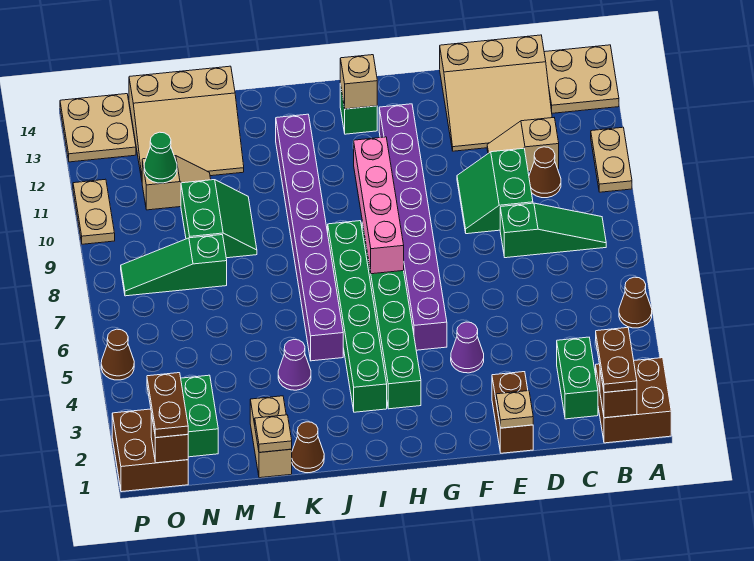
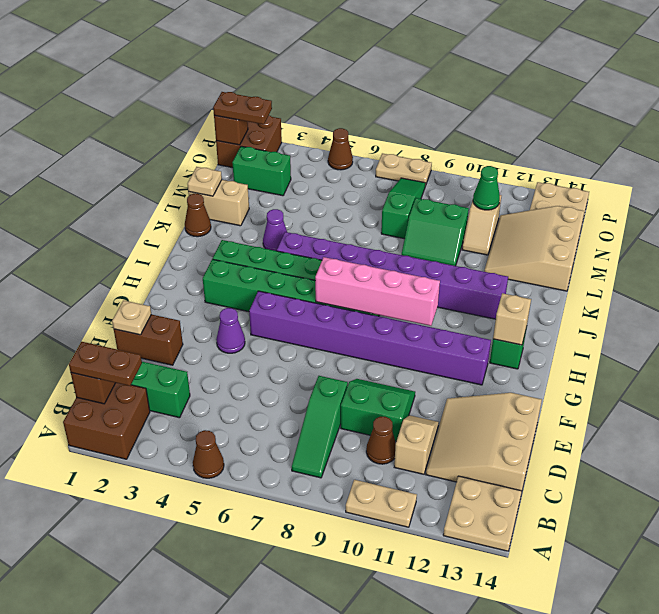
tan plate P10:P11 level 1 -> tan plate P7:P8 level 1

